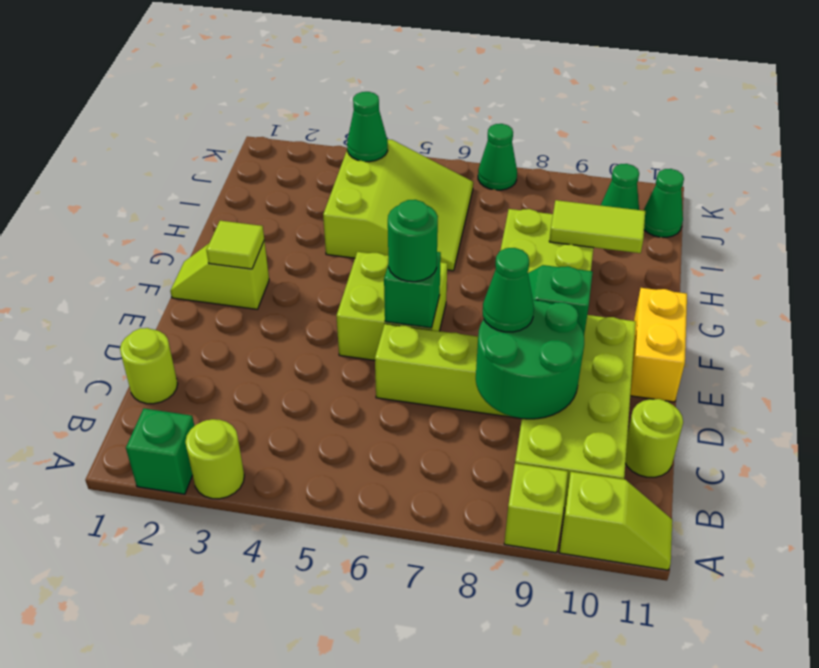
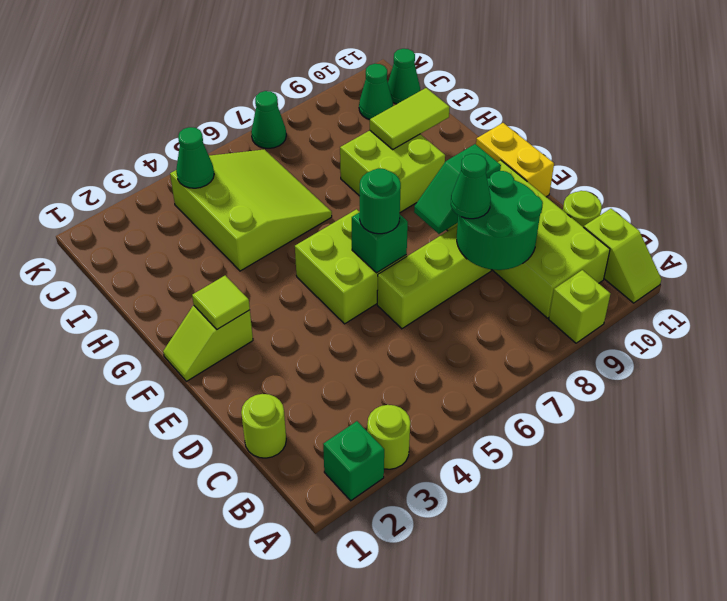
lime slope A10:A11 level 1 top 10 -> lime slope A11:B11 level 1 top B

